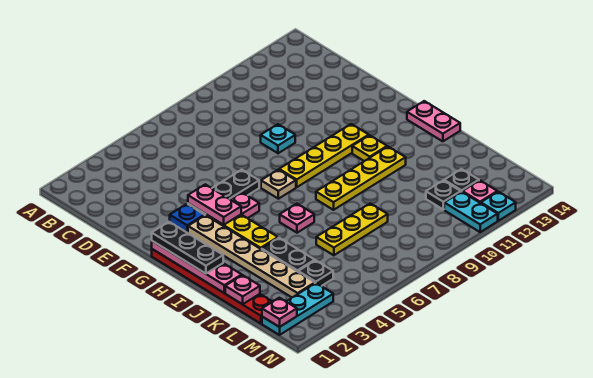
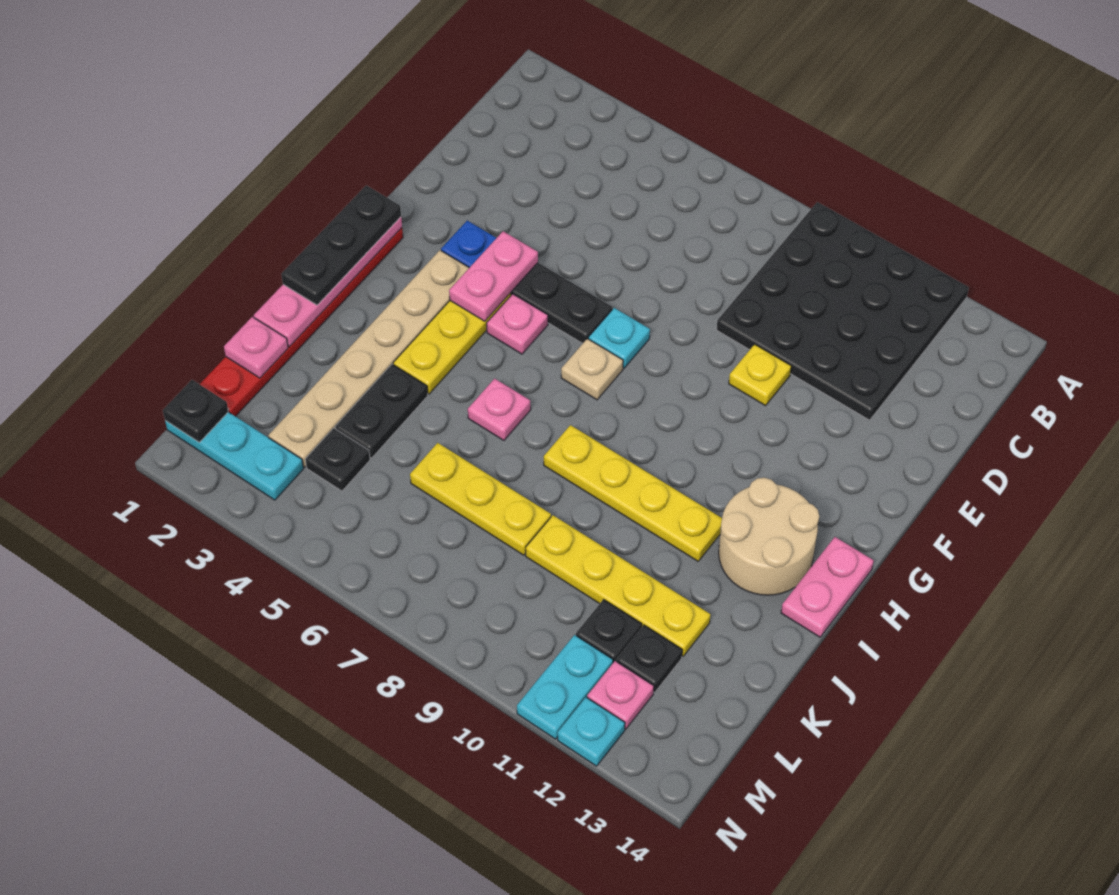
none -> black plate A9:D12 level 1
cyan plate E9 level 1 -> cyan plate F7 level 1
yellow plate G8:G11 level 1 -> yellow plate K9:K12 level 1
yellow plate H11 level 1 -> yellow plate E10 level 1
none -> tan round brick H12:I13 level 1
pink plate M1 level 2 -> black plate M1 level 2

